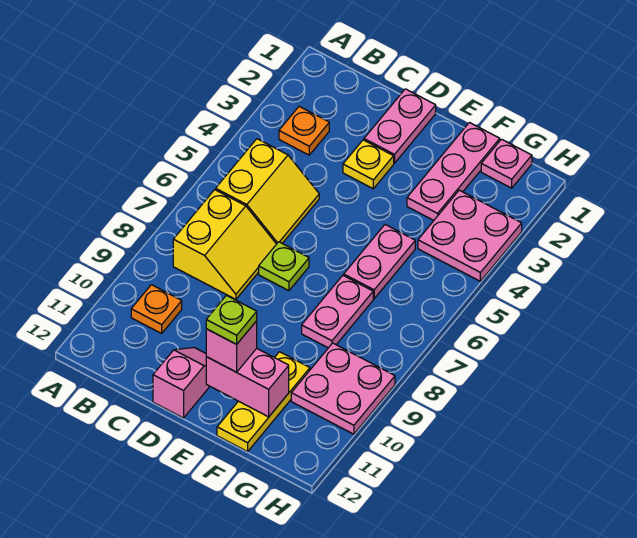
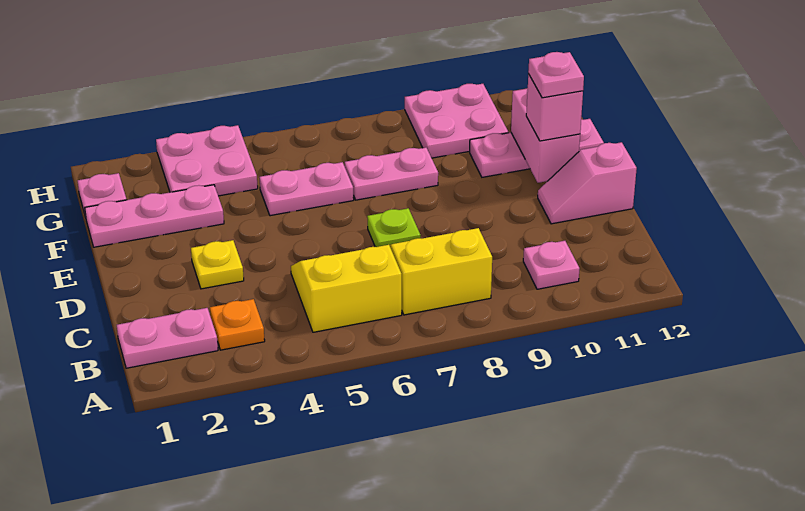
orange plate B10 level 1 -> pink plate B10 level 1
pink plate D1:D2 level 1 -> pink plate B1:B2 level 1
lime plate E11 level 4 -> pink plate E11 level 4
yellow plate F10:F12 level 1 -> pink plate F10:F12 level 1

